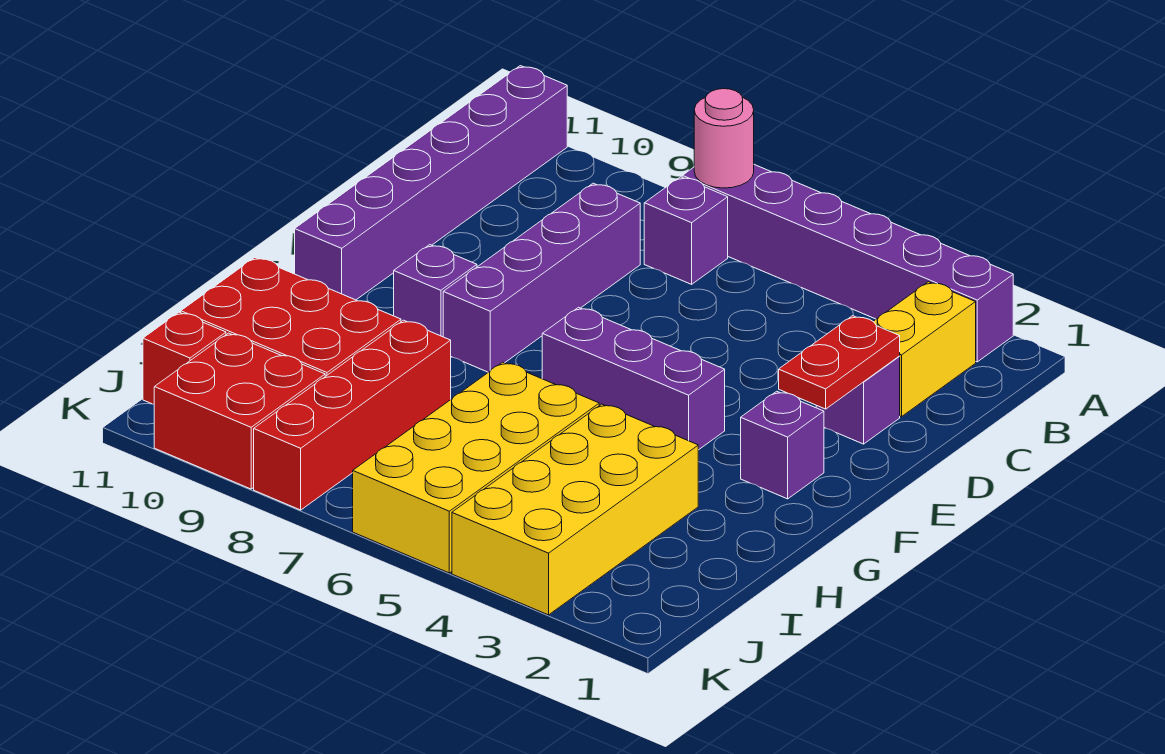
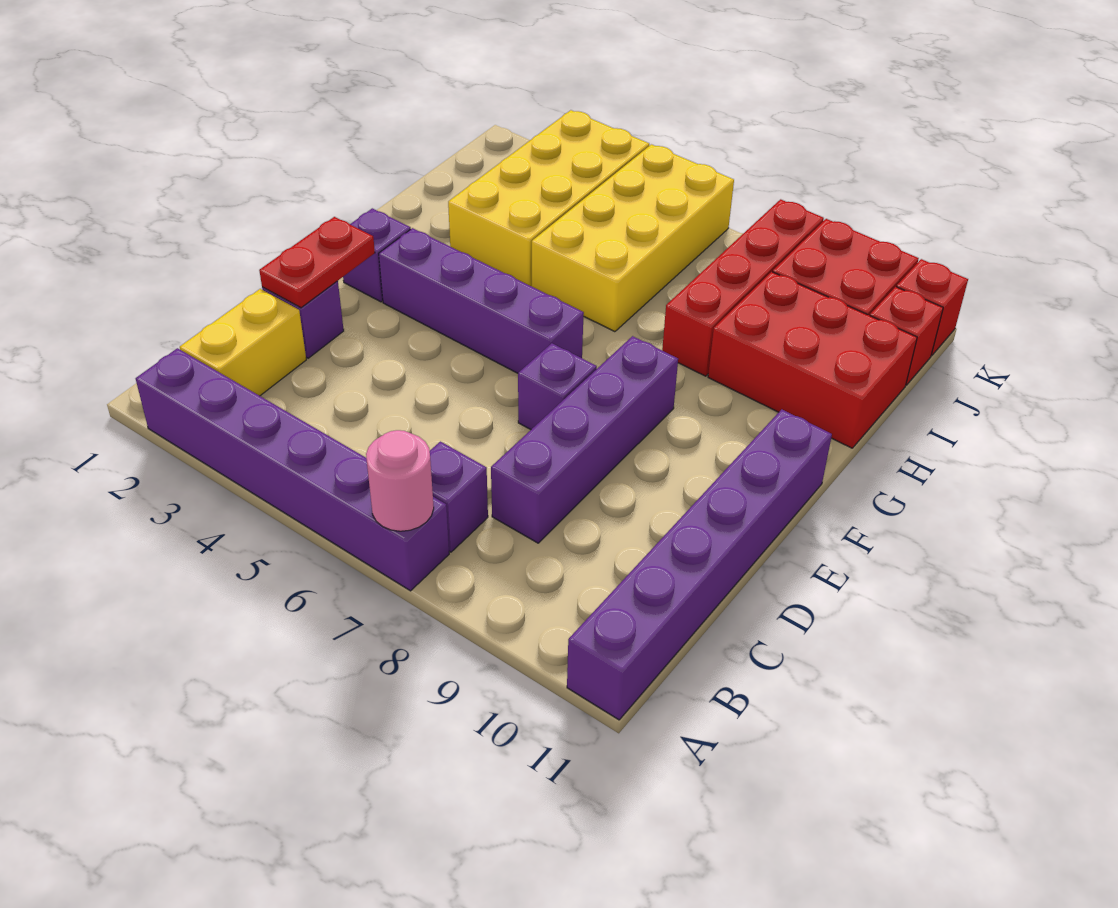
purple brick F4:F6 level 1 -> purple brick F3:F6 level 1
purple brick F9 level 1 -> purple brick E7 level 1
none -> red brick K11 level 1

